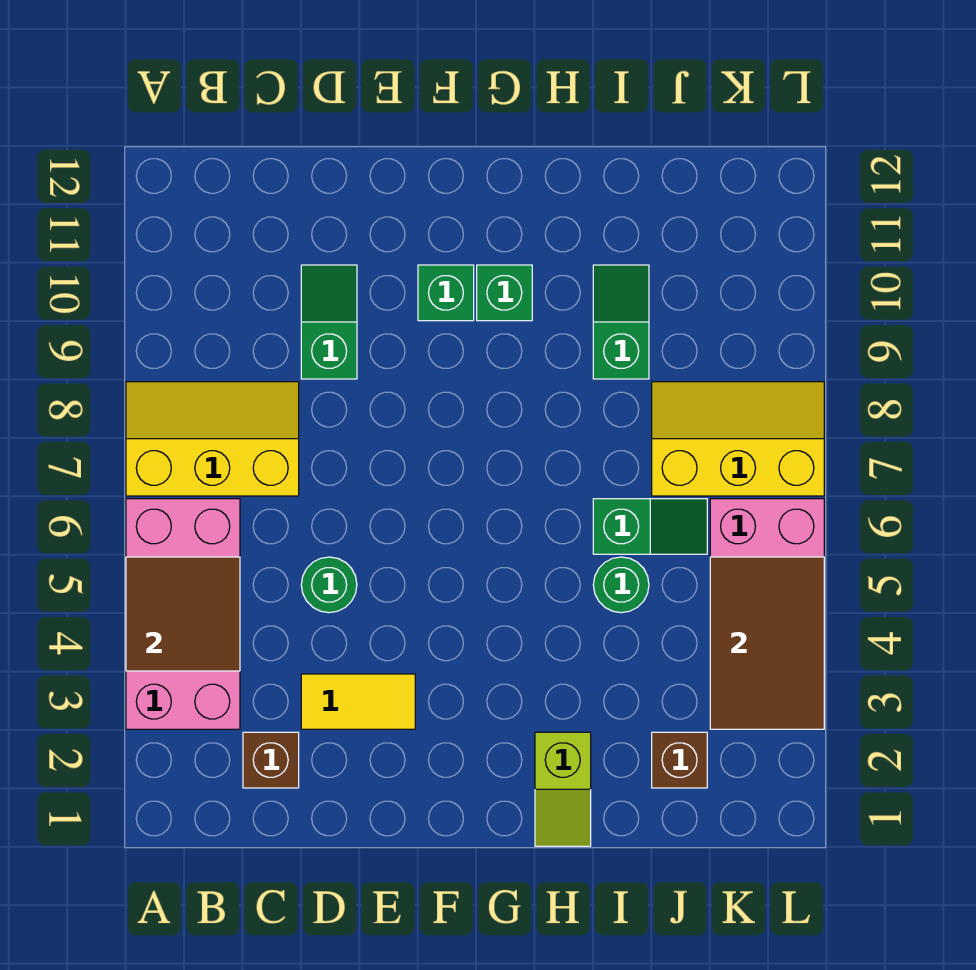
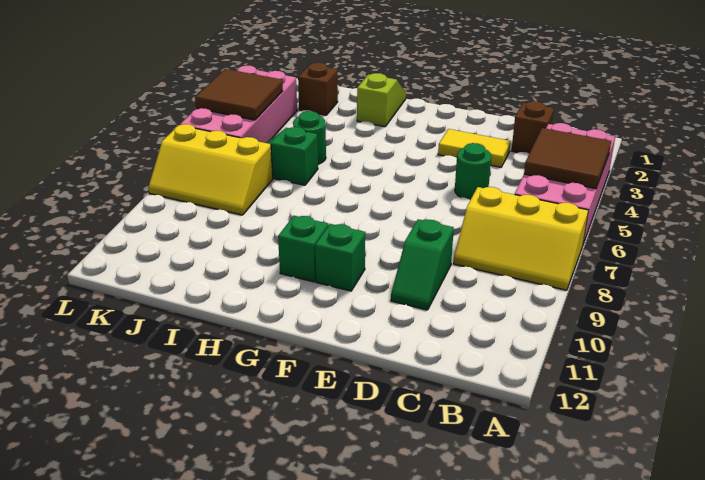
green slope I9:I10 level 1 top 9 -> none
brown tile K3:L5 level 2 -> brown tile K4:L5 level 2

